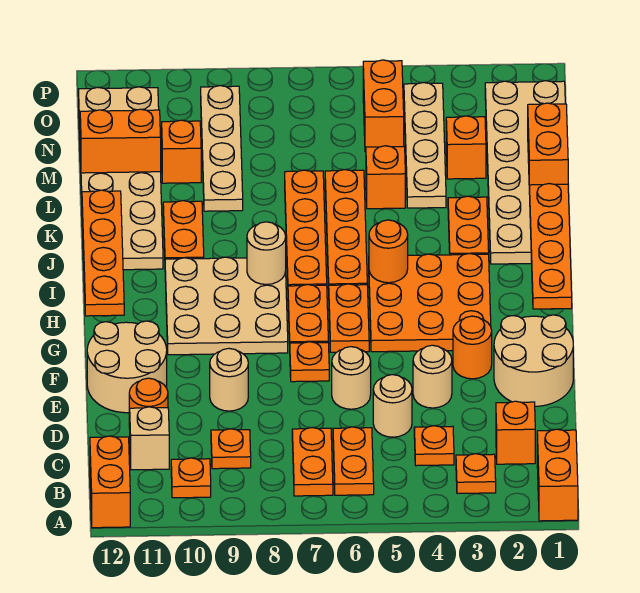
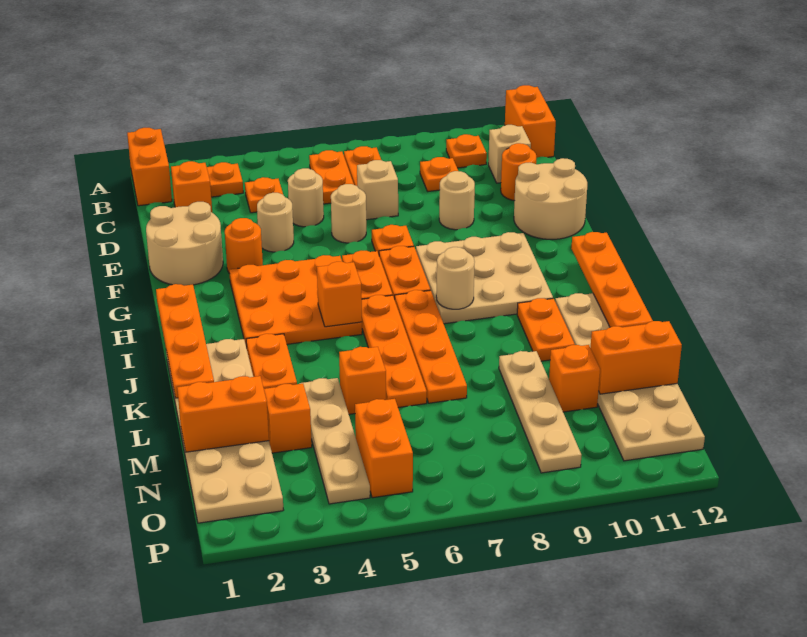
none -> tan brick D7 level 1
orange round brick I5 level 2 -> orange brick I5 level 2
orange brick L1:M1 level 2 -> orange brick M1:M2 level 2

